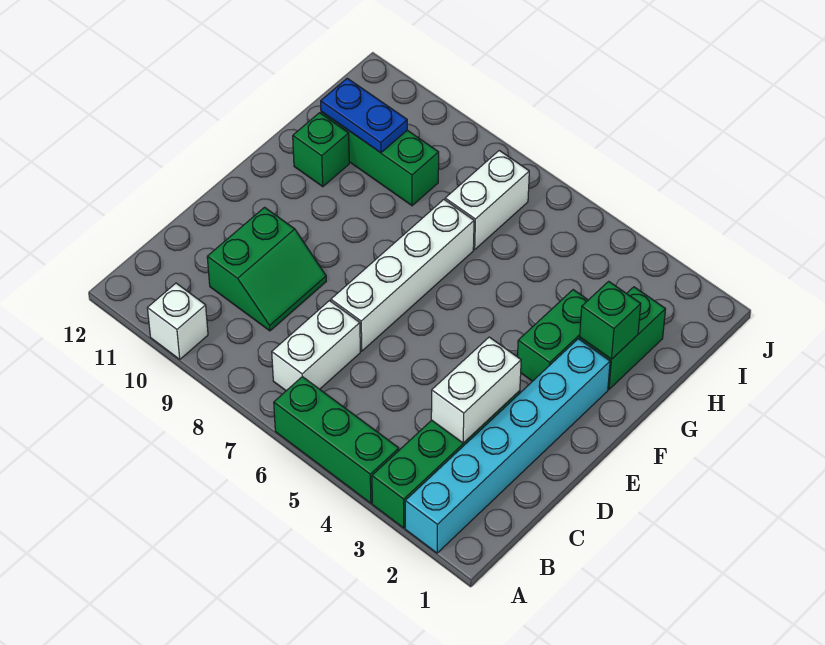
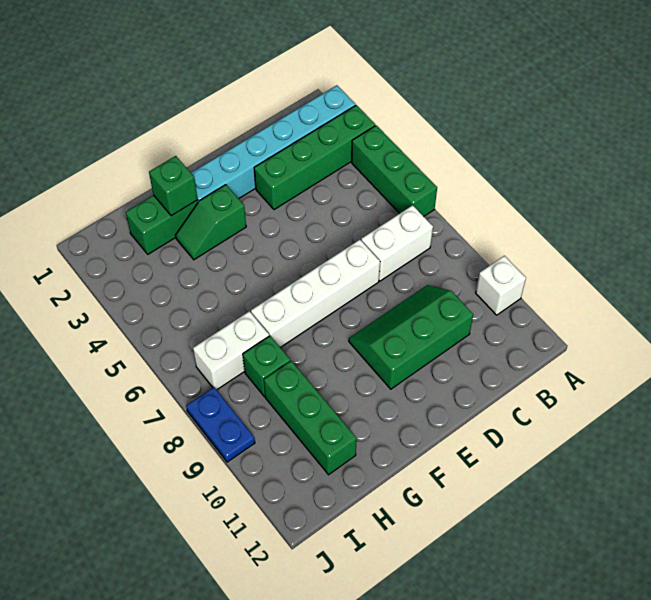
white brick C3:D3 level 2 -> none
green slope C9:D10 level 1 top 10 -> green slope C9:E10 level 1 top 10
green brick F3:G3 level 1 -> green slope F3:G3 level 1 top F
green brick G11 level 1 -> green brick H8 level 1
blue plate H10:H11 level 2 -> blue plate J8:J9 level 1

